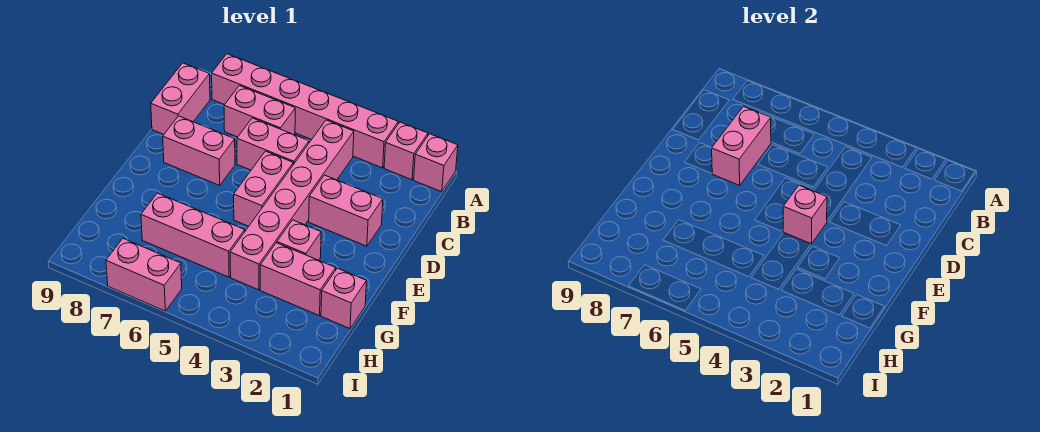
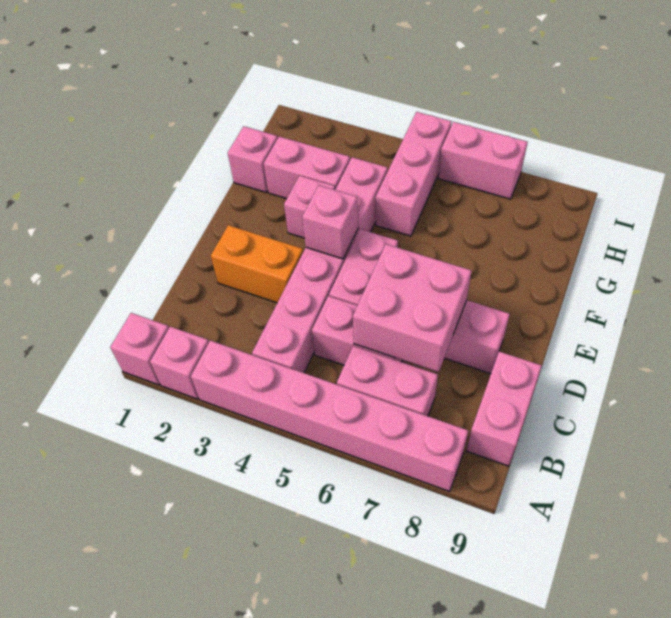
pink brick C7:D7 level 2 -> pink brick C6:D7 level 2
pink brick D2:D3 level 1 -> orange brick D2:D3 level 1
pink brick G5:G7 level 1 -> pink brick G5:I5 level 1

